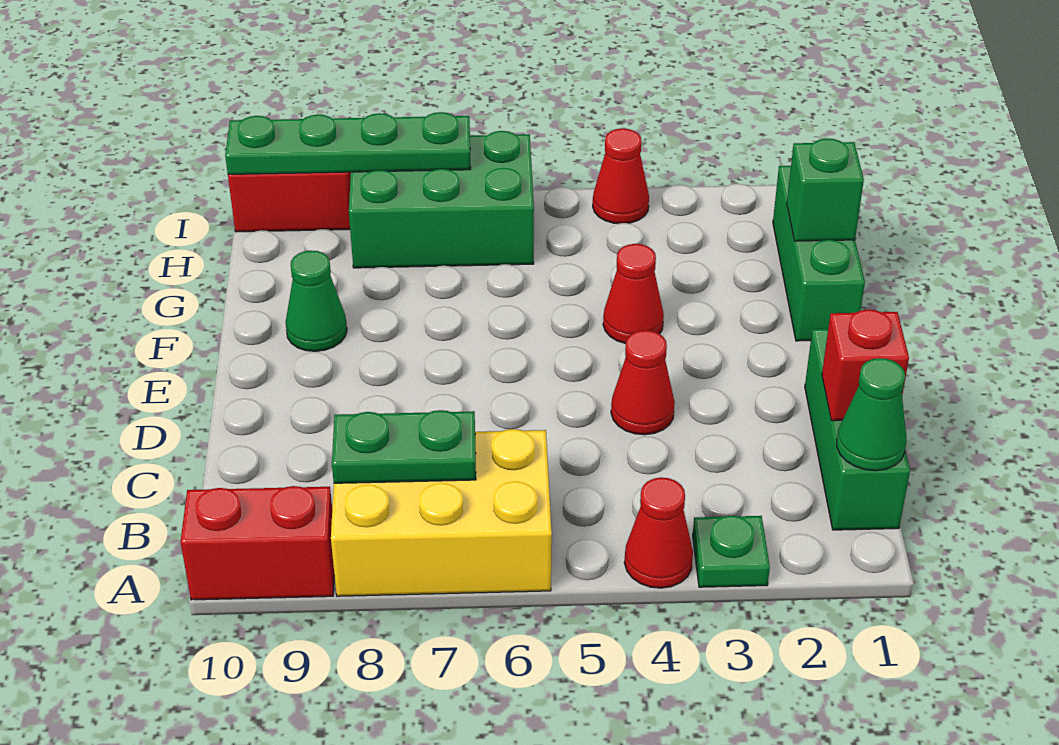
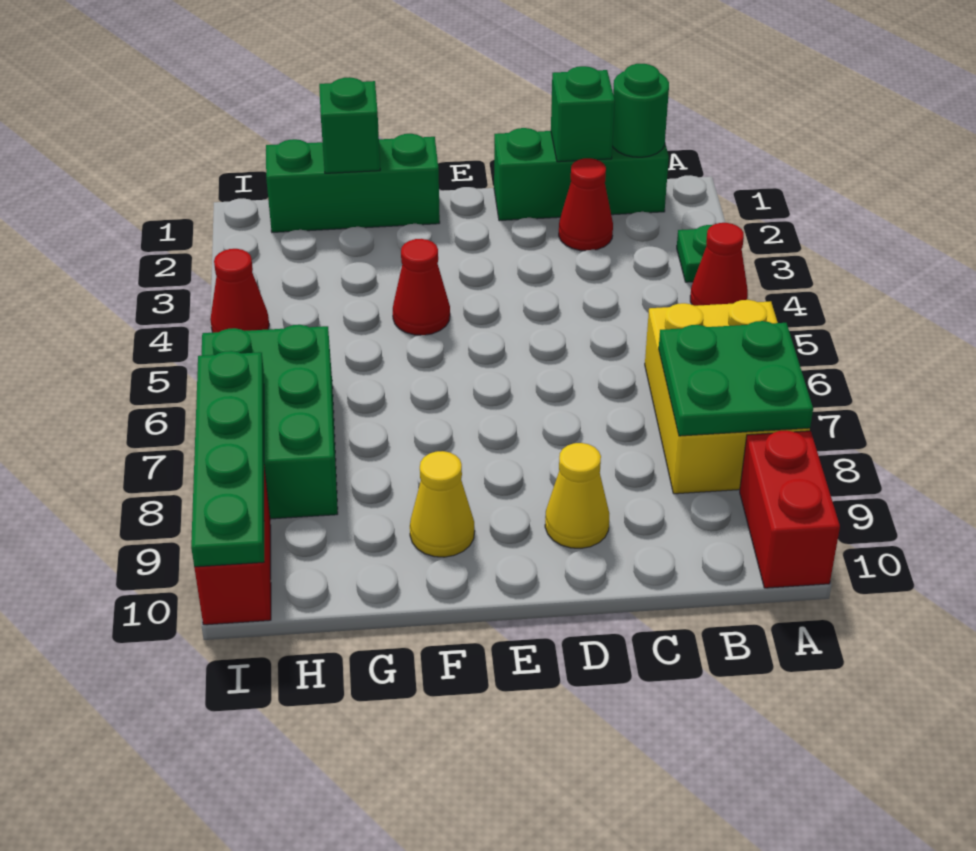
green cone B1 level 2 -> green round brick B1 level 2
green plate B7:B8 level 2 -> green plate A7:B8 level 2
red brick C1 level 2 -> green brick C1 level 2
red cone D4 level 1 -> red cone C2 level 1
none -> yellow cone D9 level 1
green cone F9 level 1 -> yellow cone F9 level 1

